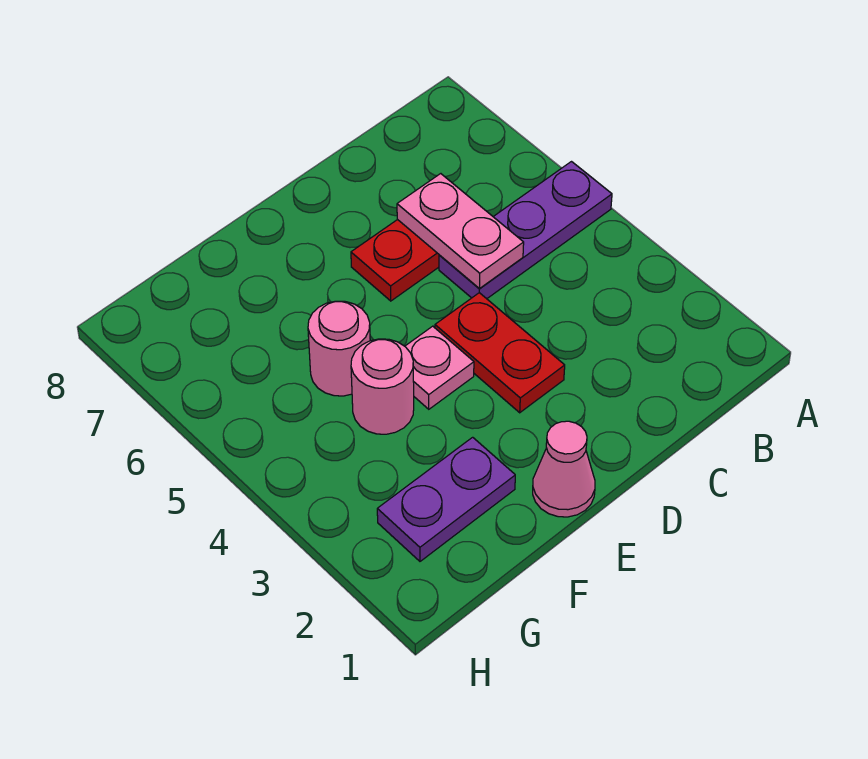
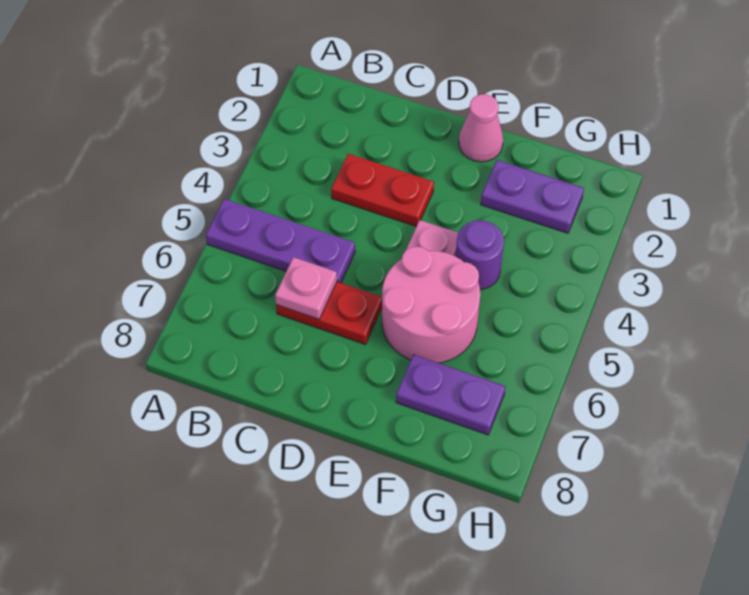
pink plate C5:C6 level 2 -> pink plate C6 level 2
red plate D3:D4 level 1 -> red plate C3:D3 level 1
pink round brick F4 level 1 -> purple round brick F4 level 1
pink round brick F5 level 1 -> pink round brick E5:F6 level 1
none -> purple plate F7:G7 level 1

